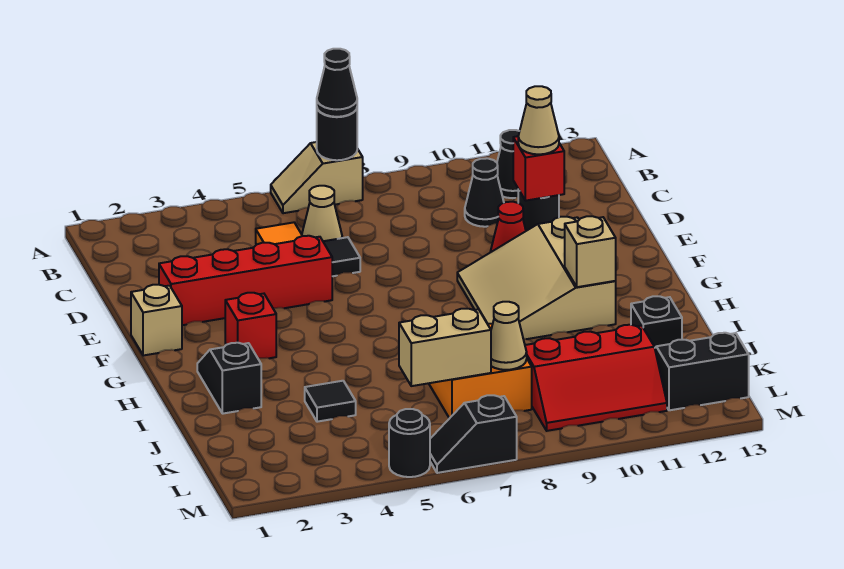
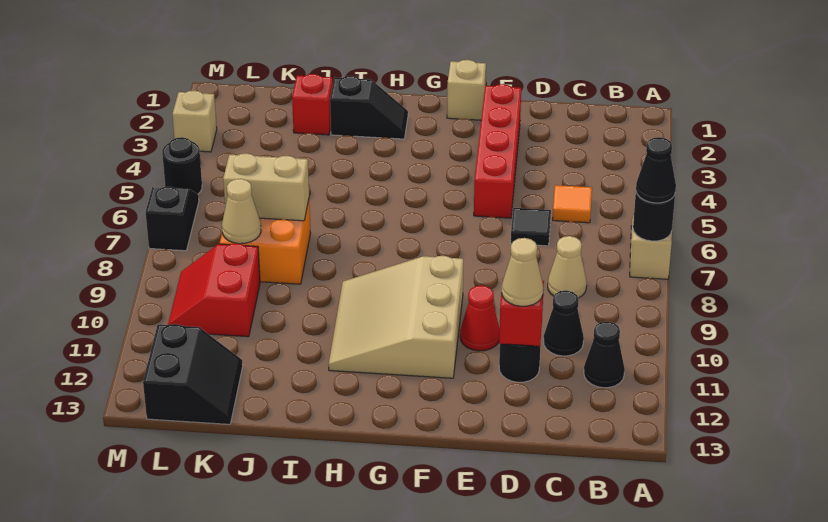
tan cone C6 level 1 -> tan cone C8 level 1
tan slope F9:H11 level 1 top 11 -> tan slope F9:H11 level 1 top F
red brick G3 level 1 -> red brick J2 level 1
tan brick H11 level 2 -> tan brick M3 level 1
black tile J4 level 1 -> none
black brick J12 level 1 -> none
tan brick K6:K7 level 2 -> tan brick J7:K7 level 2
red slope K9:L11 level 1 top K -> red slope K9:L10 level 1 top K

